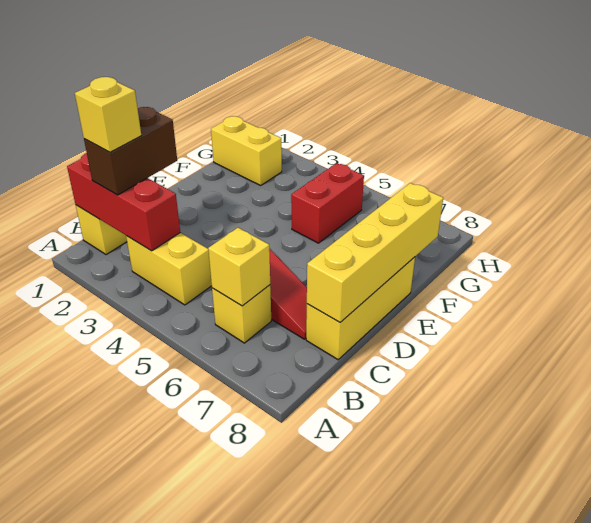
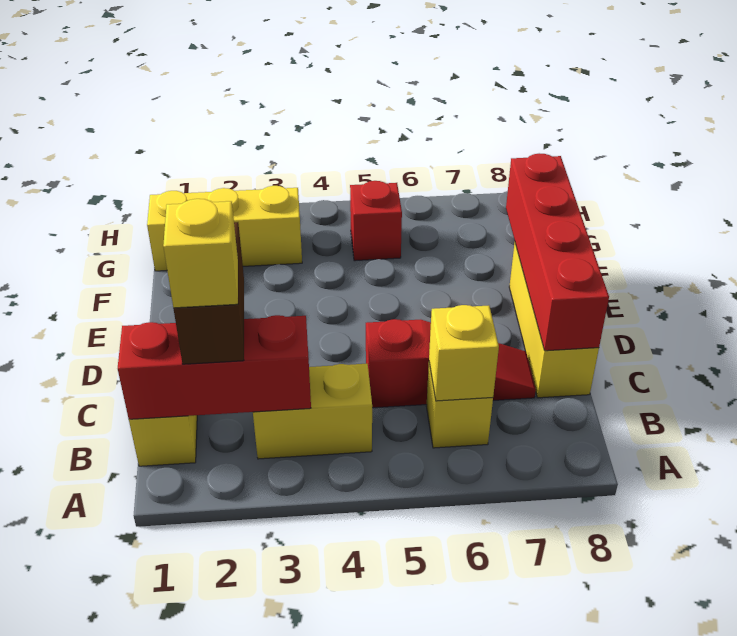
yellow brick C8:F8 level 2 -> red brick C8:F8 level 2
red brick F5:G5 level 1 -> red brick G5 level 1
yellow brick G1:G2 level 1 -> yellow brick G1:G3 level 1

